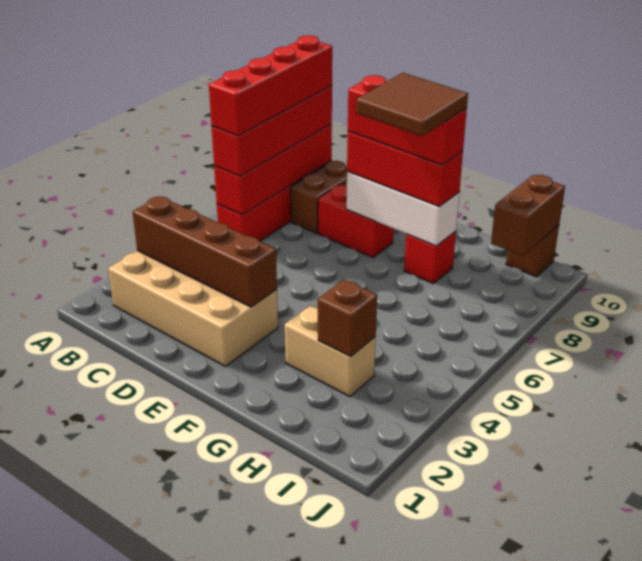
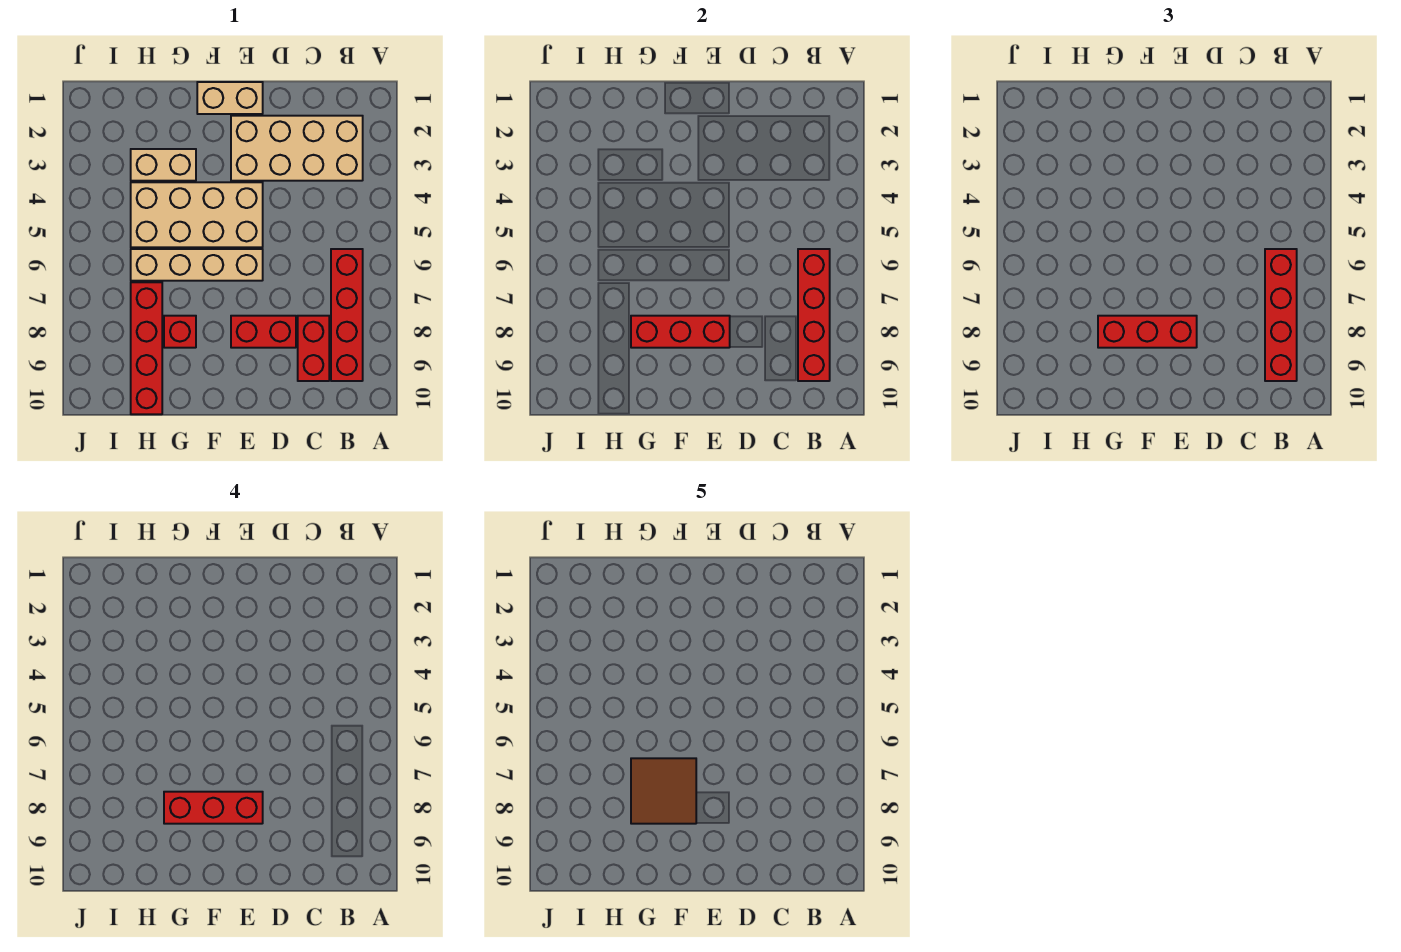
brown brick B3:E3 level 2 -> none
red brick B6:B9 level 4 -> red brick H7:H10 level 1
brown brick C8:C9 level 1 -> red brick C8:C9 level 1
none -> tan brick E1:F1 level 1
none -> tan brick E4:H5 level 1
none -> tan brick E6:H6 level 1
white brick E8:G8 level 2 -> red brick E8:G8 level 2
brown brick H3 level 2 -> none
brown brick I9:I10 level 2 -> none
brown brick I10 level 1 -> none

